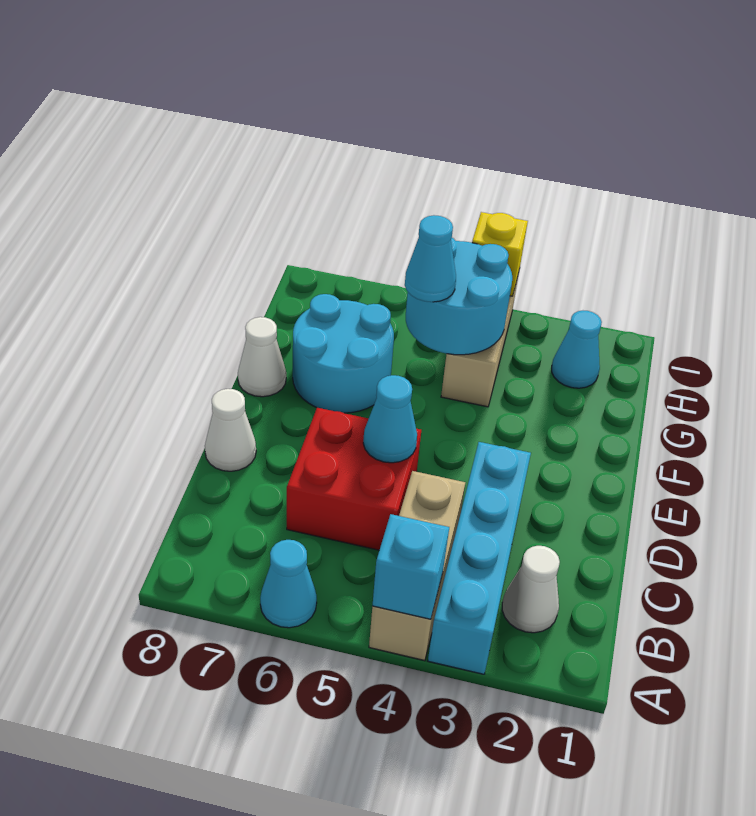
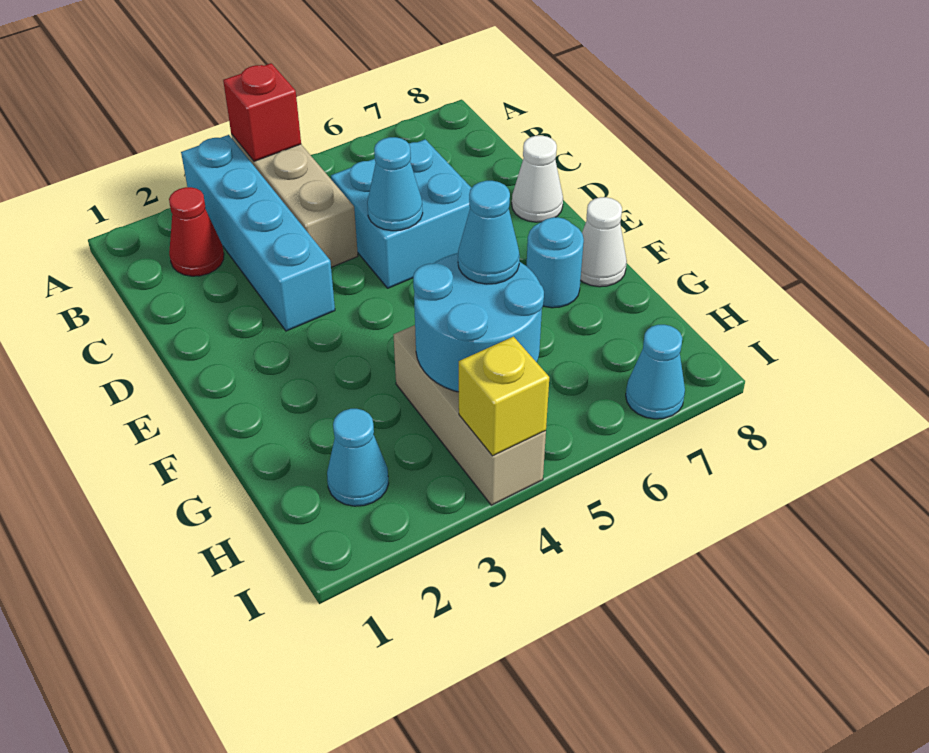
cyan brick A4 level 2 -> red brick A4 level 2
cyan cone A6 level 1 -> cyan cone I7 level 1
white cone B2 level 1 -> red cone B2 level 1
red brick C5:D6 level 1 -> cyan brick C5:D6 level 1
cyan round brick F6:G7 level 1 -> cyan round brick F7 level 1

